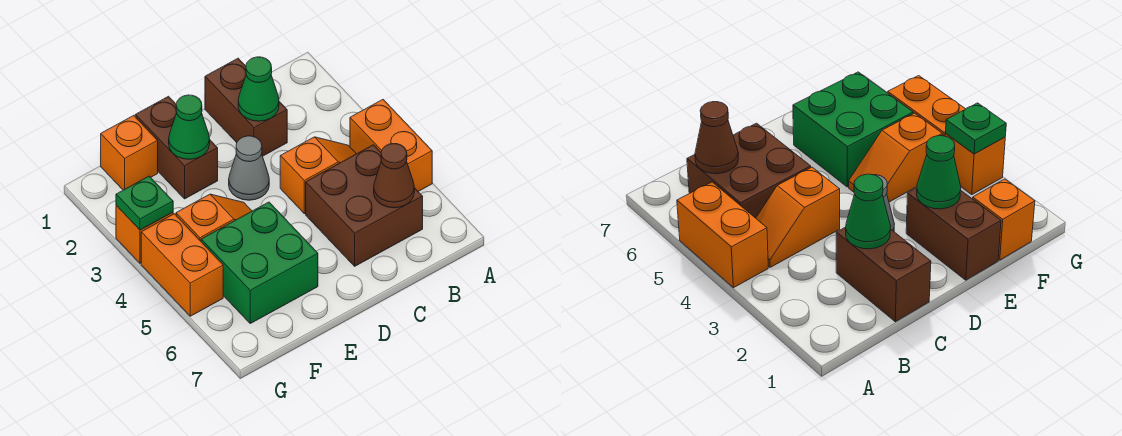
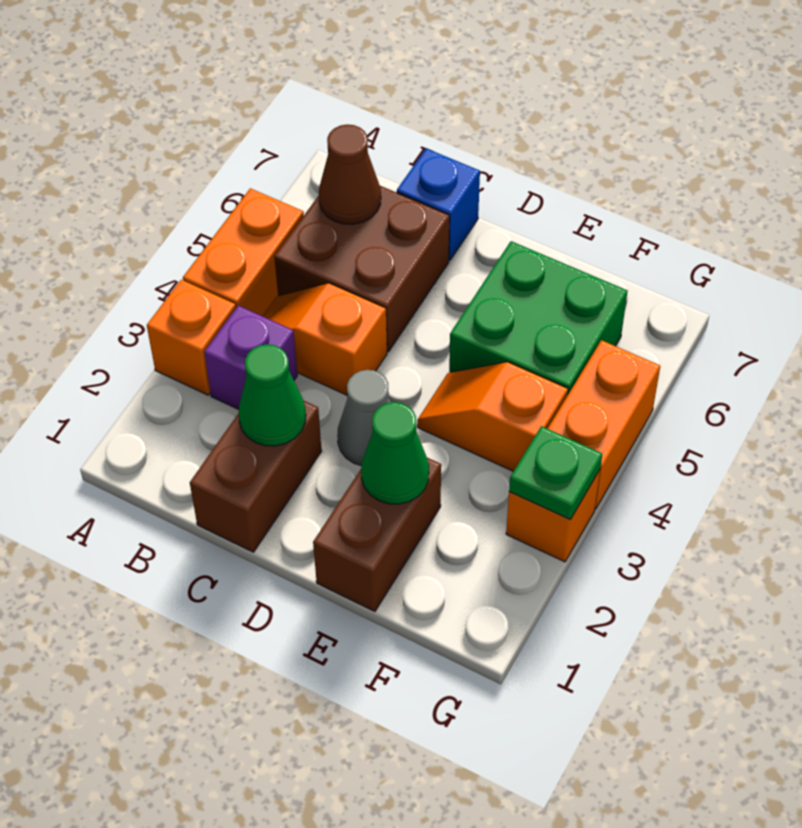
none -> purple brick B3 level 1
none -> blue brick C7 level 1
orange brick F1 level 1 -> orange brick A3 level 1

